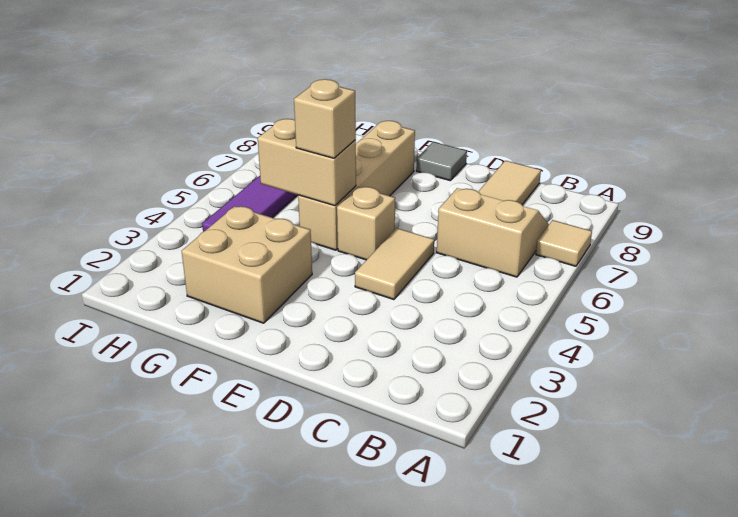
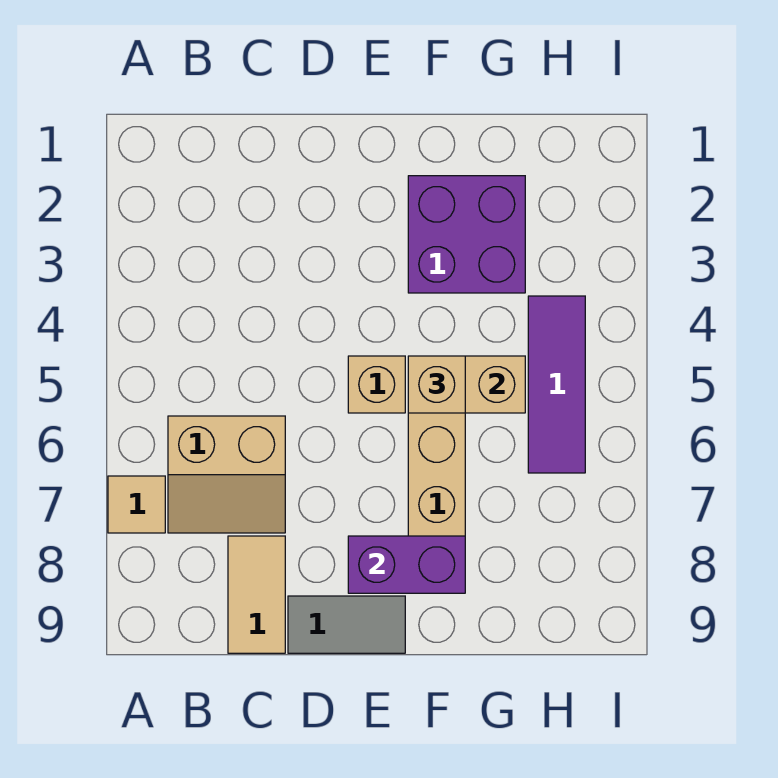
tan tile D4:D5 level 1 -> none
none -> purple brick E8:F8 level 2
grey tile E9 level 1 -> grey tile D9:E9 level 1
tan brick F2:G3 level 1 -> purple brick F2:G3 level 1

